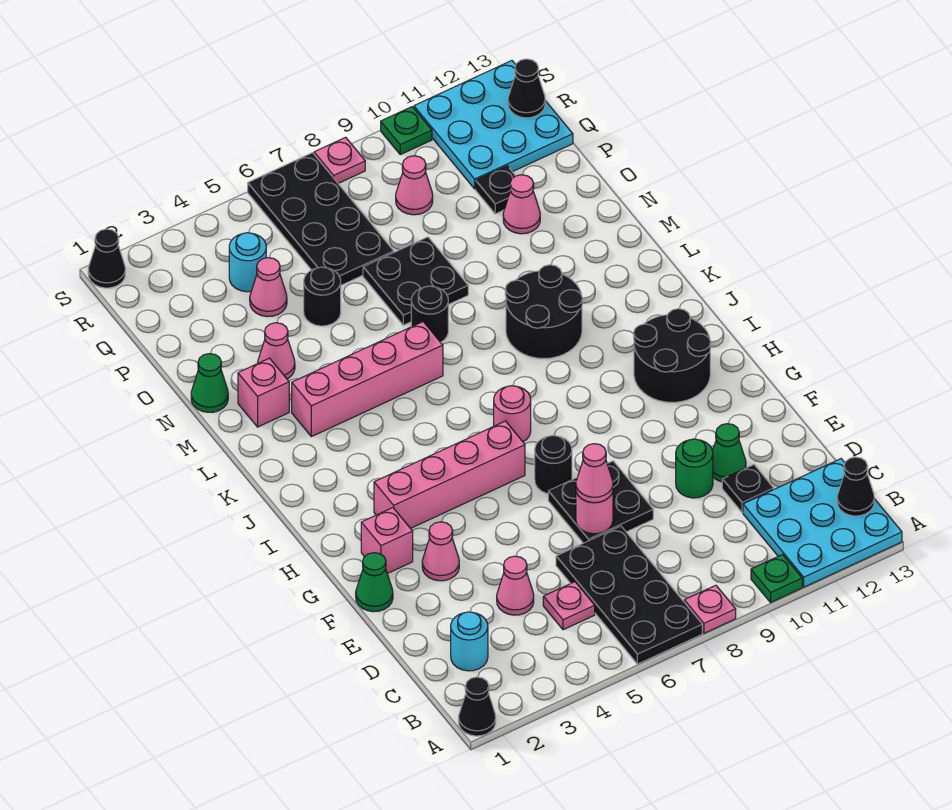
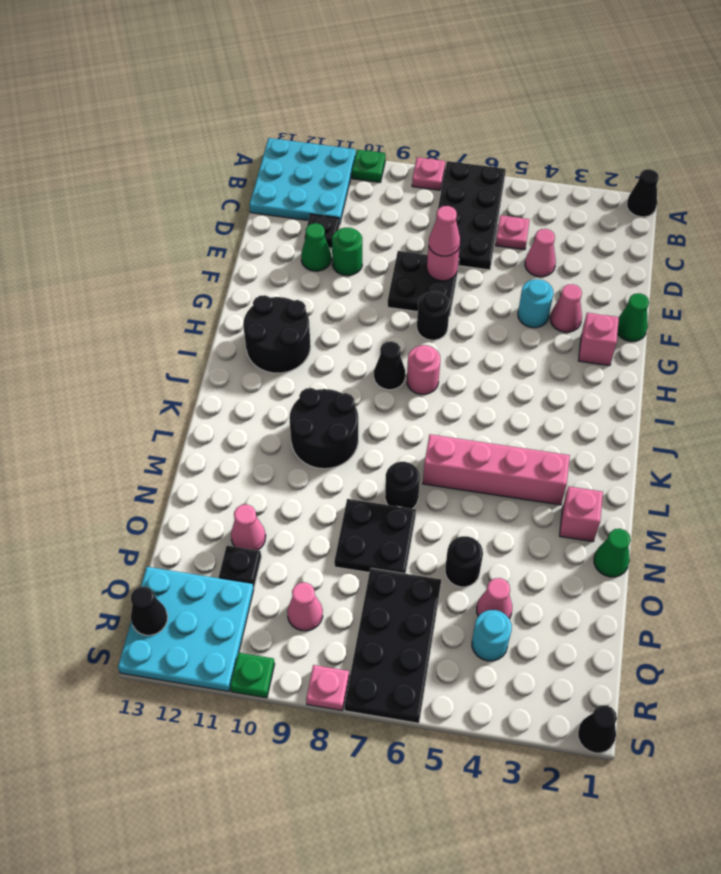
black cone B13 level 2 -> black cone I8 level 1
cyan round brick C2 level 1 -> cyan round brick F4 level 1
pink brick H3:H6 level 1 -> none
pink cone N3 level 1 -> none

